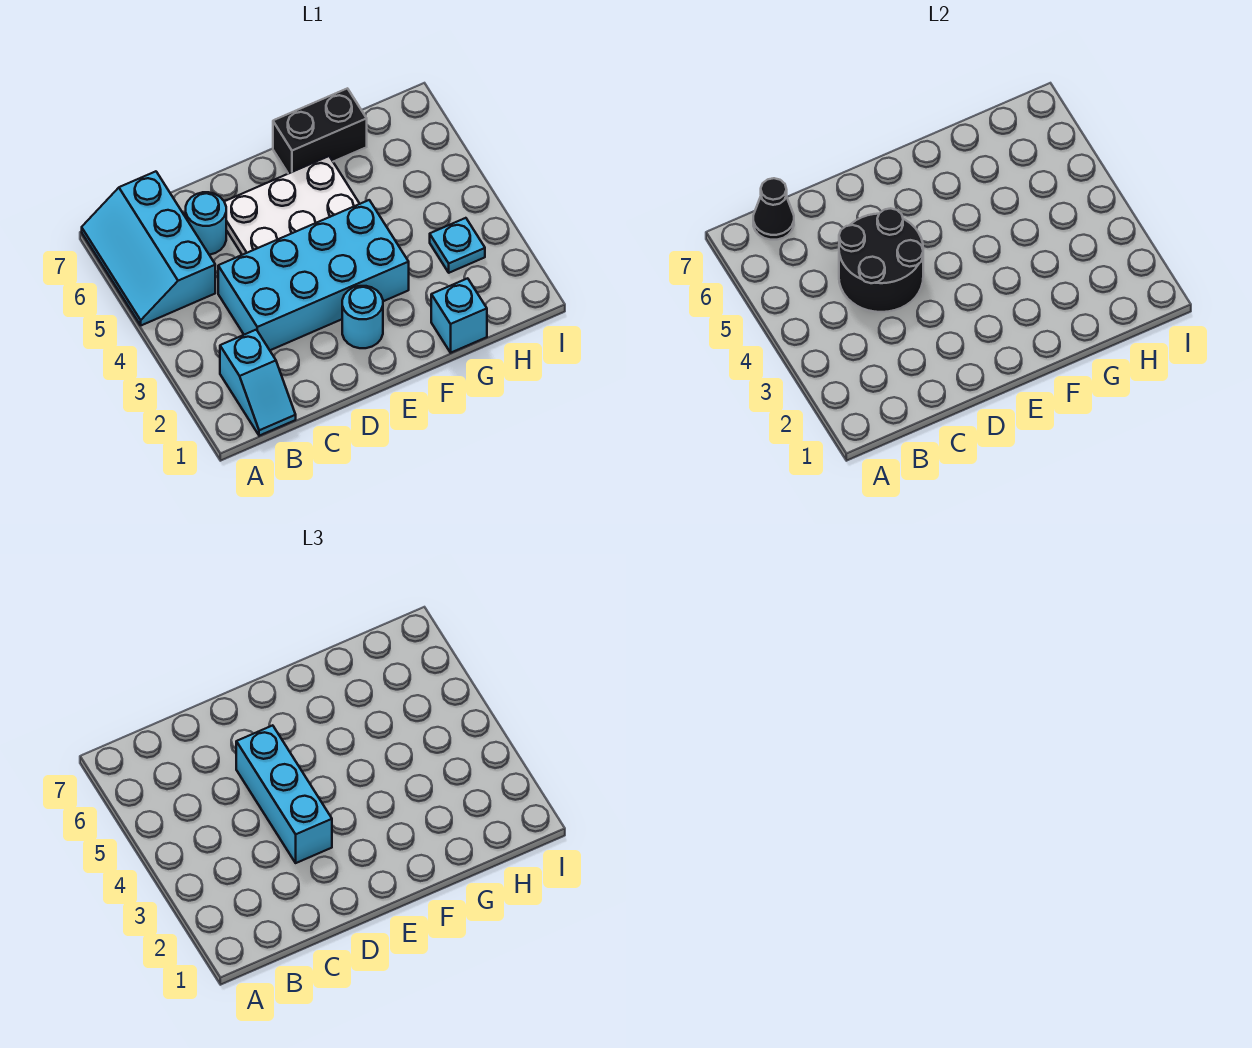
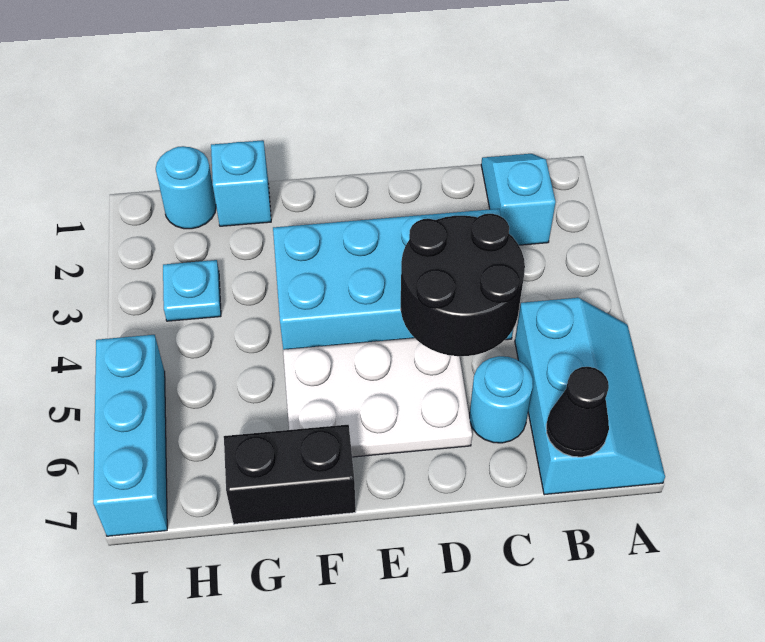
cyan brick D3:D5 level 3 -> cyan brick I5:I7 level 1
cyan round brick E2 level 1 -> cyan round brick H1 level 1

